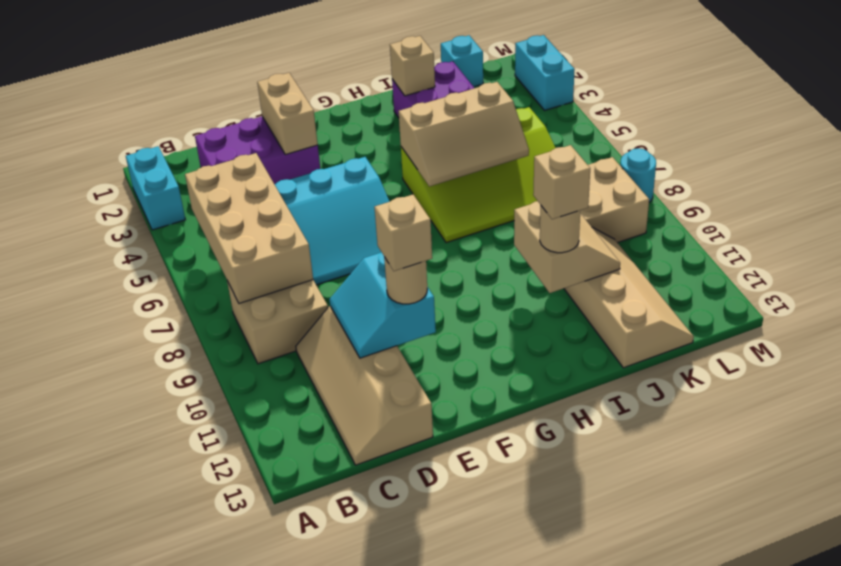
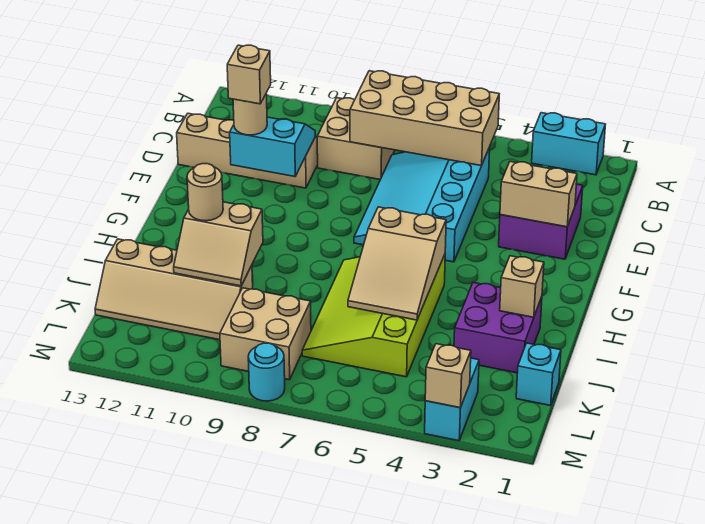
purple brick C2:E3 level 1 -> purple brick D2:E3 level 1
tan slope H5:J6 level 2 top 5 -> tan slope H5:J6 level 2 top H
tan brick I11 level 4 -> tan brick M3 level 2
cyan brick M2:M3 level 1 -> cyan brick L3:M3 level 1

